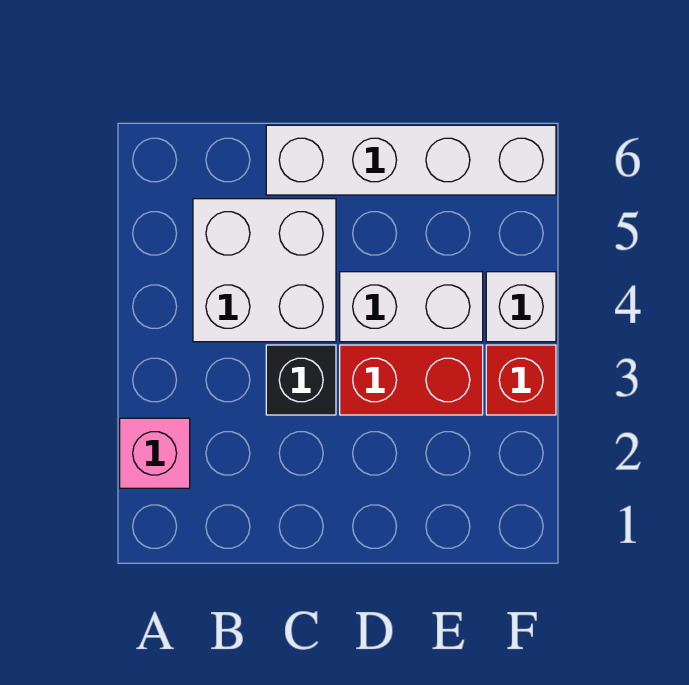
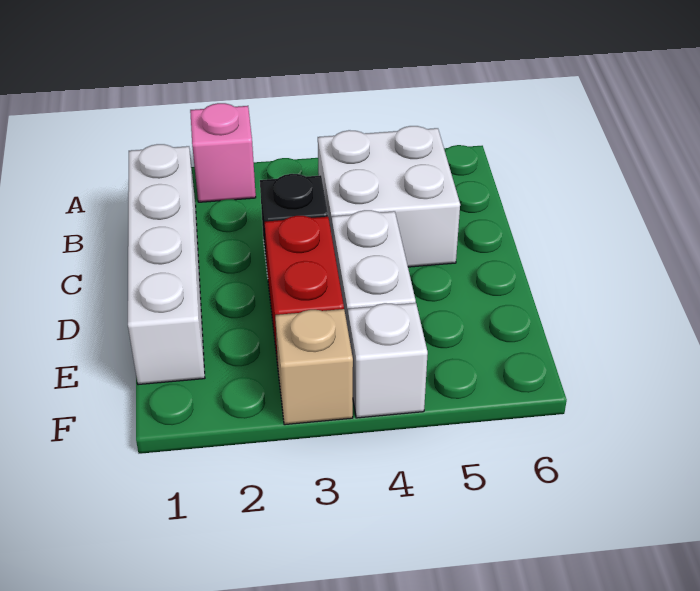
white brick C6:F6 level 1 -> white brick B1:E1 level 1
red brick F3 level 1 -> tan brick F3 level 1

